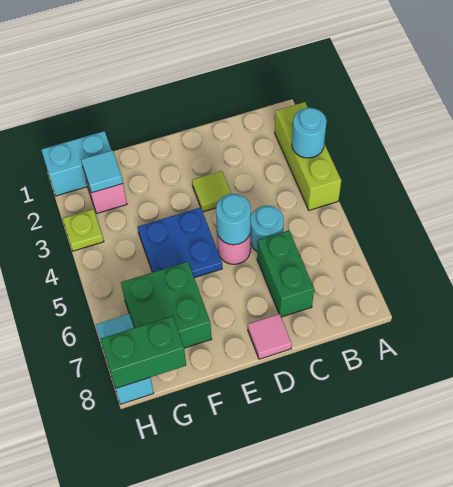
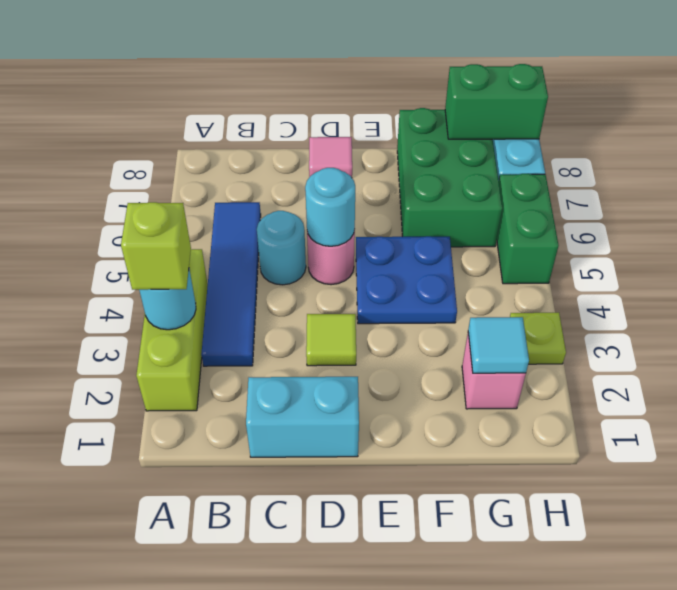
none -> lime brick A3 level 3
none -> blue tile B3:B6 level 1
green brick C6:C7 level 1 -> green brick H5:H6 level 1
green brick F6:G7 level 1 -> green brick F6:G8 level 1
cyan brick G1:H1 level 1 -> cyan brick C1:D1 level 1

